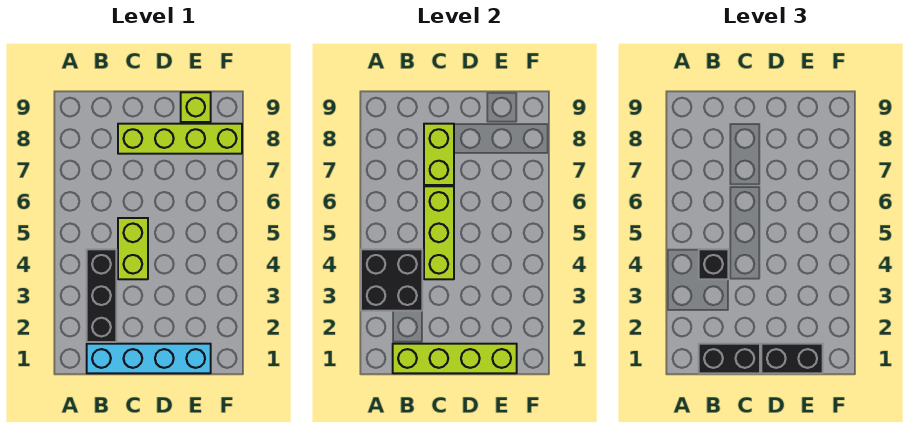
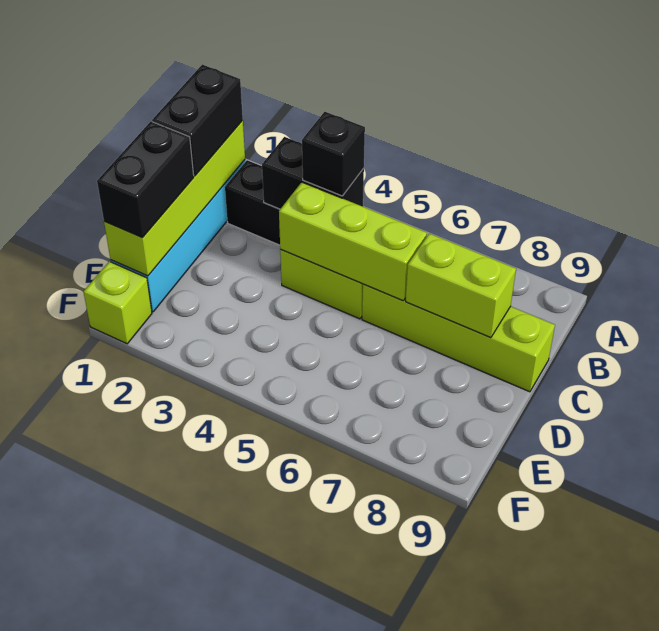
black brick A3:B4 level 2 -> black brick B3:B4 level 2
lime brick C8:F8 level 1 -> lime brick C6:C9 level 1
lime brick E9 level 1 -> lime brick F1 level 1

